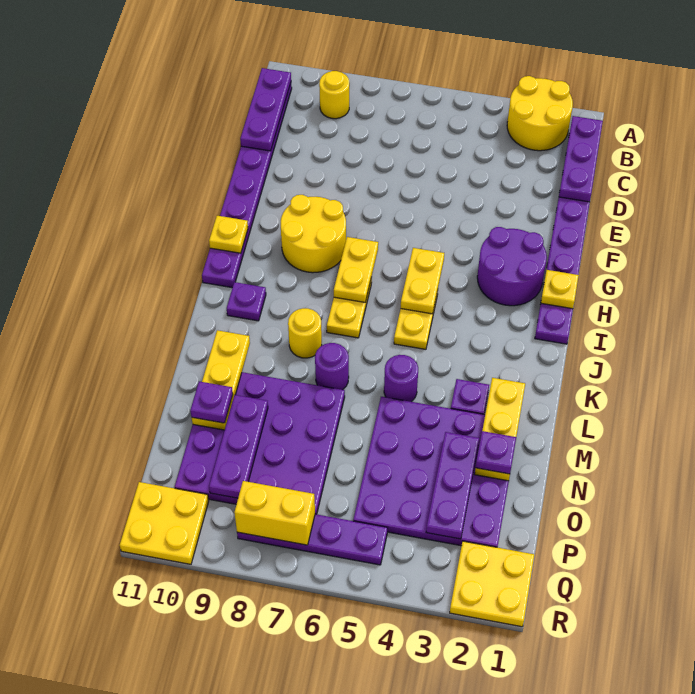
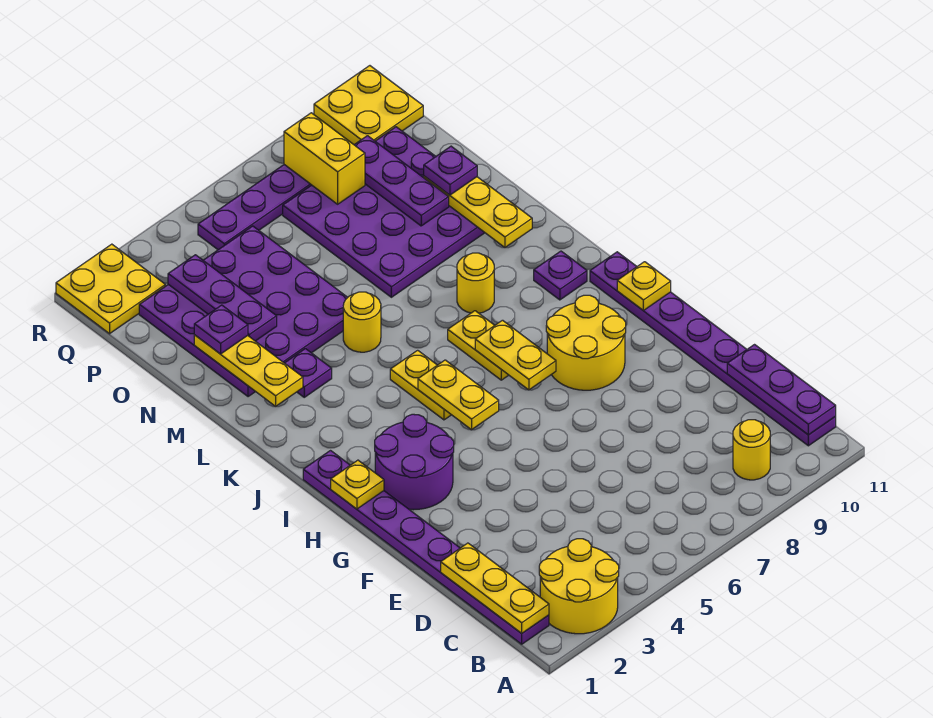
purple plate B1:D1 level 2 -> yellow plate B1:D1 level 2
purple round brick L5 level 1 -> yellow round brick L5 level 1
purple round brick L7 level 1 -> none
yellow brick Q7:Q8 level 2 -> yellow brick P8:Q8 level 2

